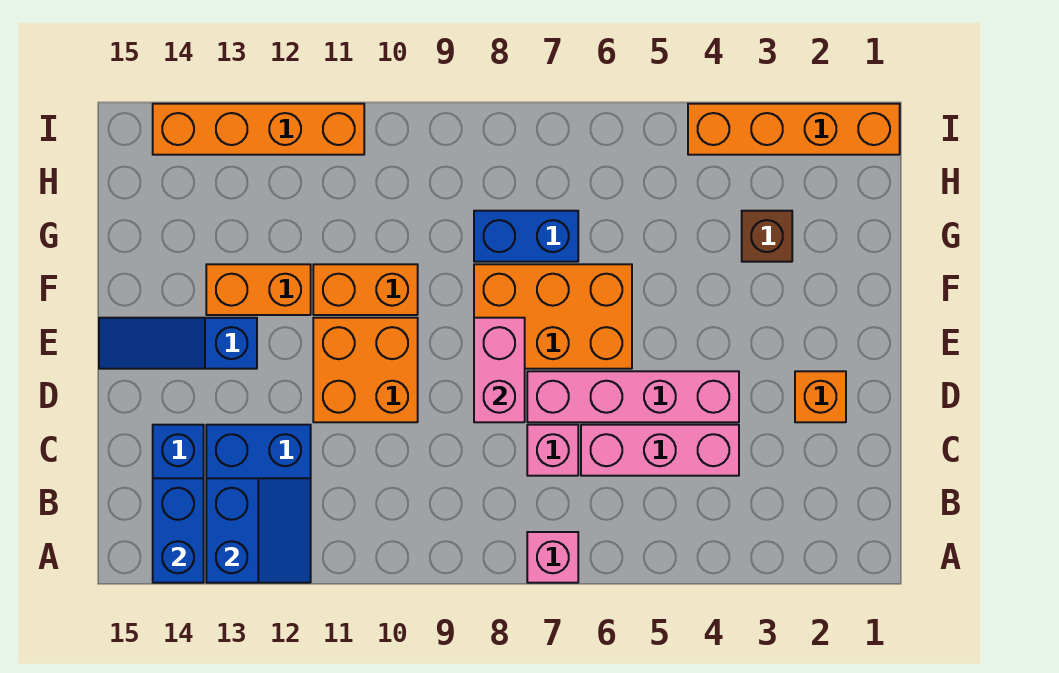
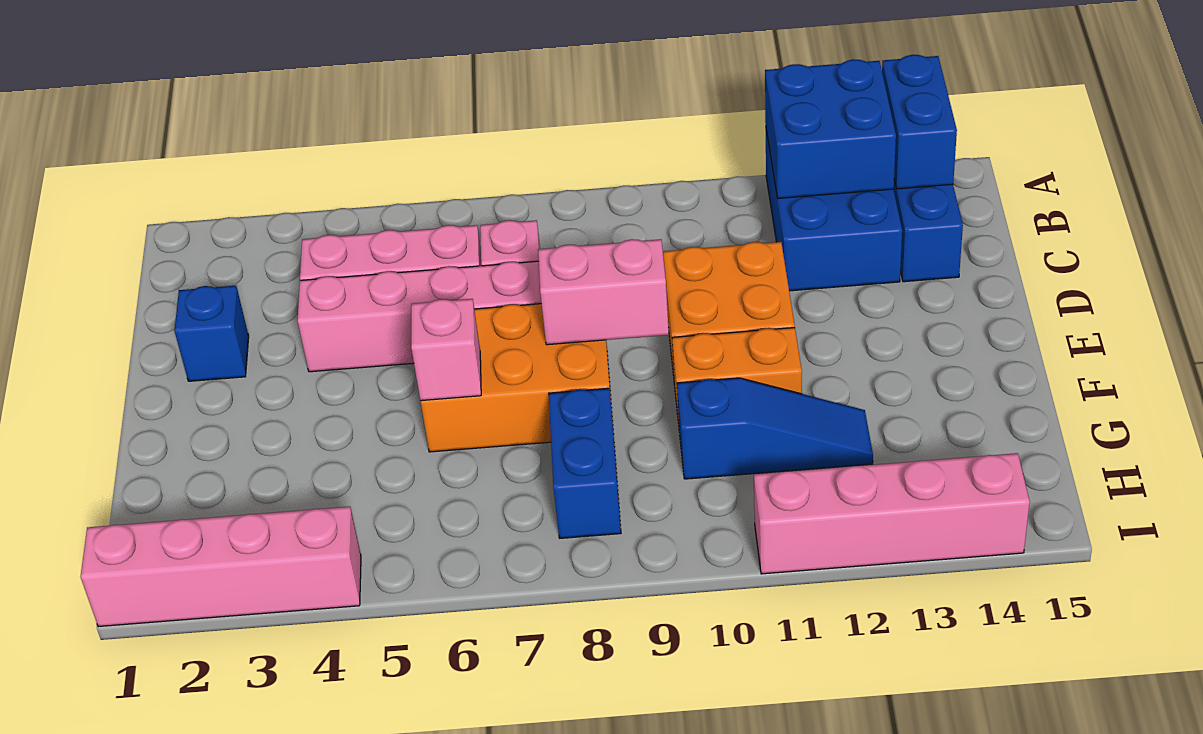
pink brick A7 level 1 -> pink brick F6 level 2
blue slope A12:B13 level 2 top 13 -> blue brick A12:B13 level 2
orange brick D2 level 1 -> blue brick D2 level 1
pink brick D8:E8 level 2 -> pink brick E8:E9 level 2
blue slope E13:E15 level 1 top 13 -> blue slope G10:G12 level 1 top 10
orange brick F12:F13 level 1 -> none
brown brick G3 level 1 -> none
blue brick G7:G8 level 1 -> blue brick G8:H8 level 1
orange brick I1:I4 level 1 -> pink brick I1:I4 level 1
orange brick I11:I14 level 1 -> pink brick I11:I14 level 1

